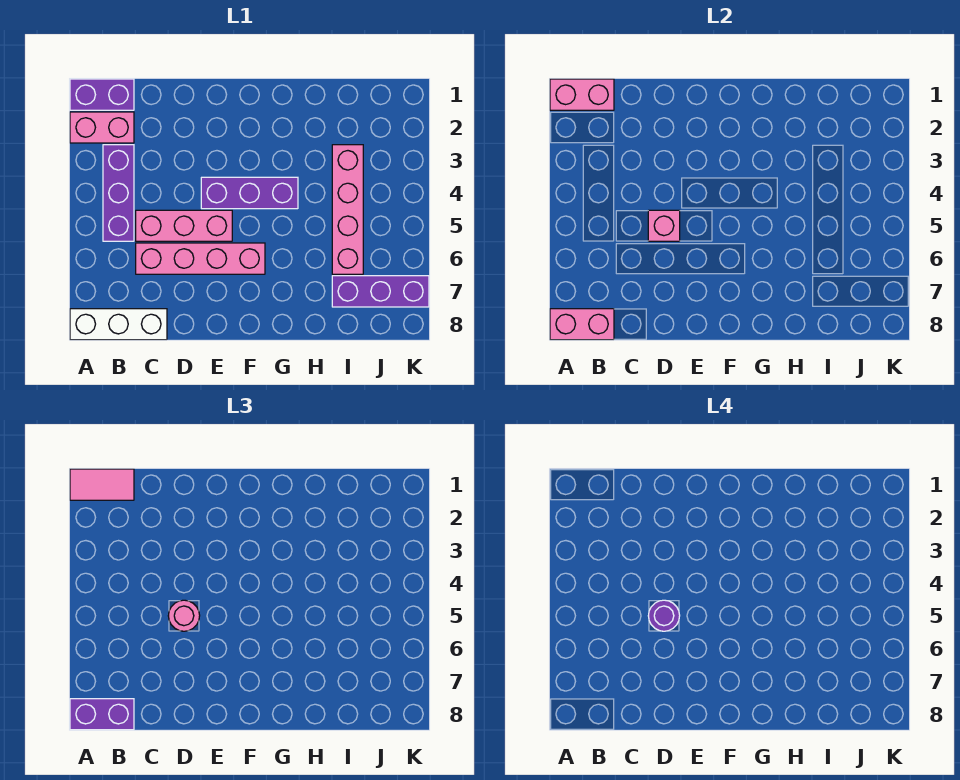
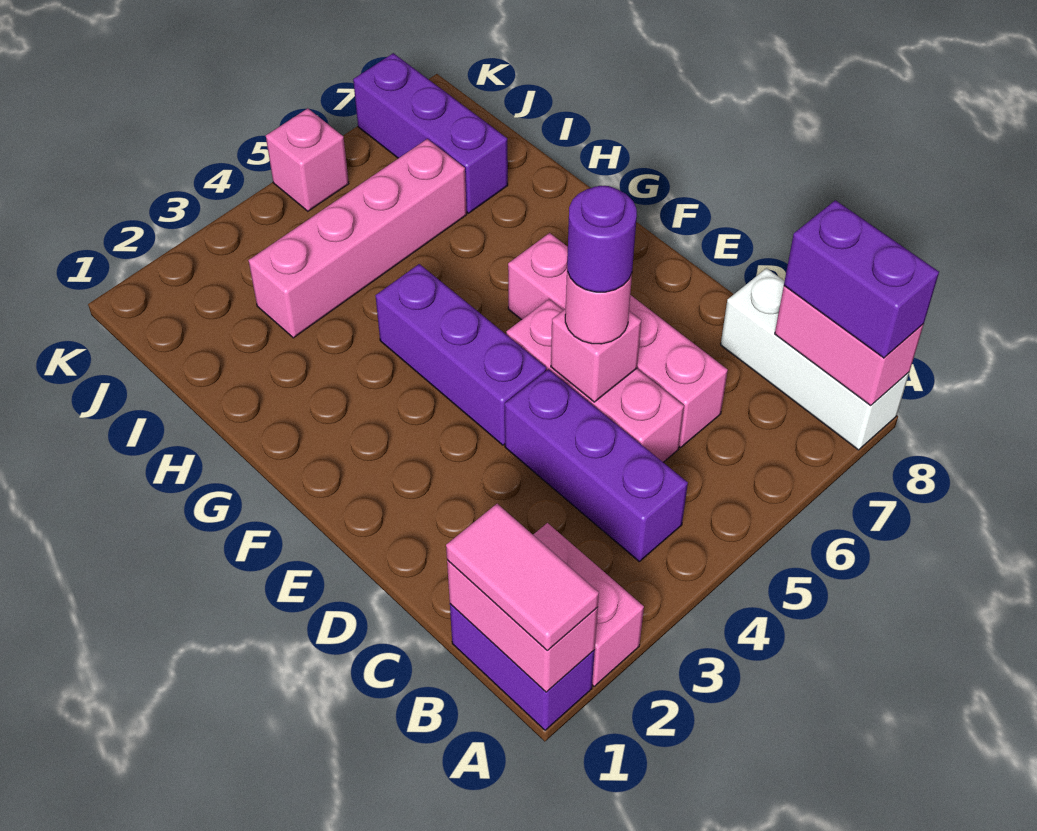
purple brick B3:B5 level 1 -> purple brick B4:D4 level 1
none -> pink brick K5 level 1

